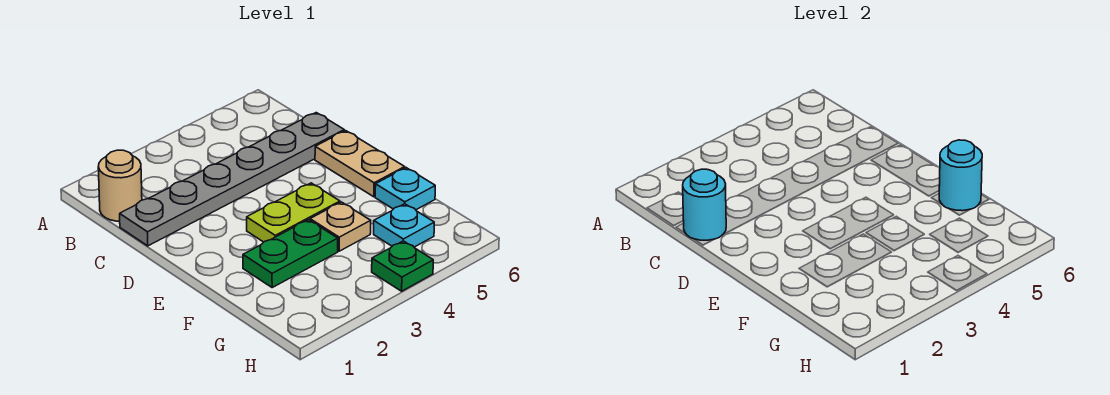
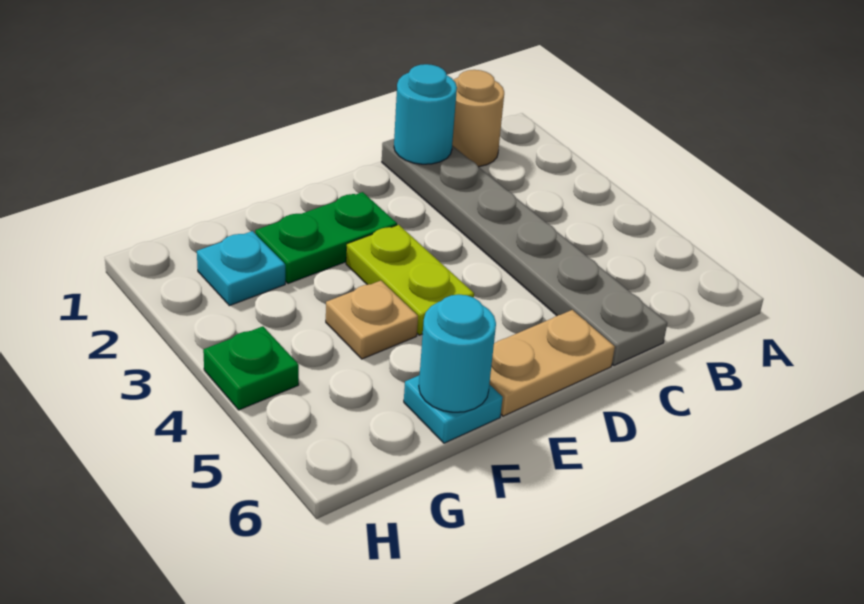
green plate F2:F3 level 1 -> green plate E2:F2 level 1
cyan plate G5 level 1 -> cyan plate G2 level 1

